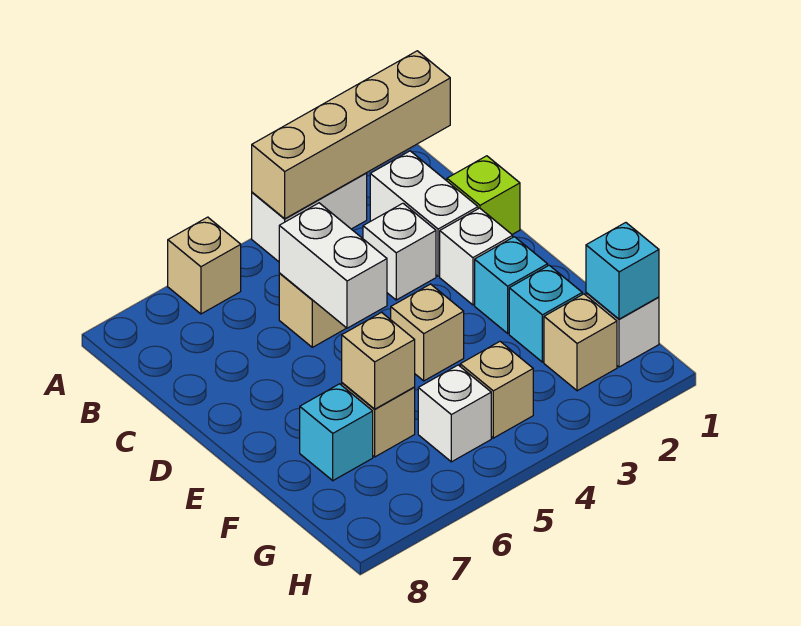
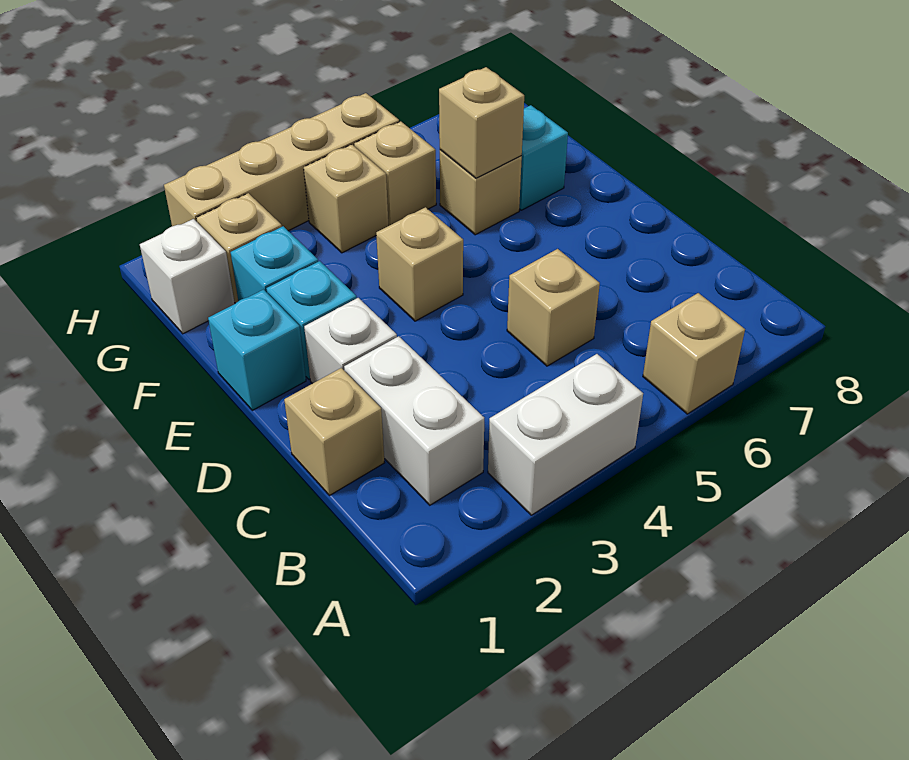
tan brick A1:A4 level 2 -> tan brick H2:H5 level 1
lime brick C1 level 1 -> tan brick C1 level 1
white brick C3 level 1 -> none
white brick C5:D5 level 2 -> none
cyan brick G1 level 2 -> cyan brick E1 level 1
white brick G5 level 1 -> tan brick G5 level 1

